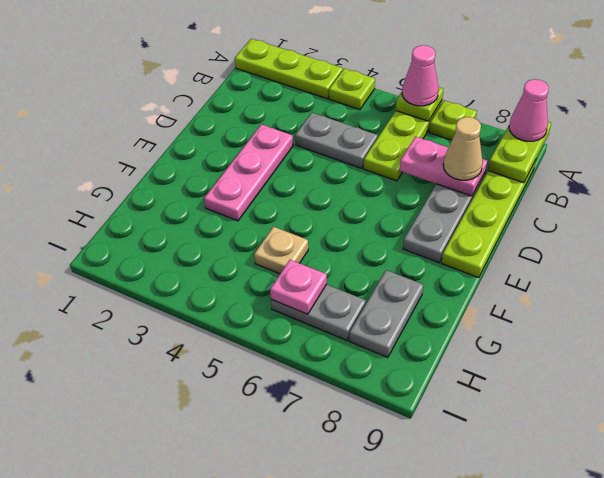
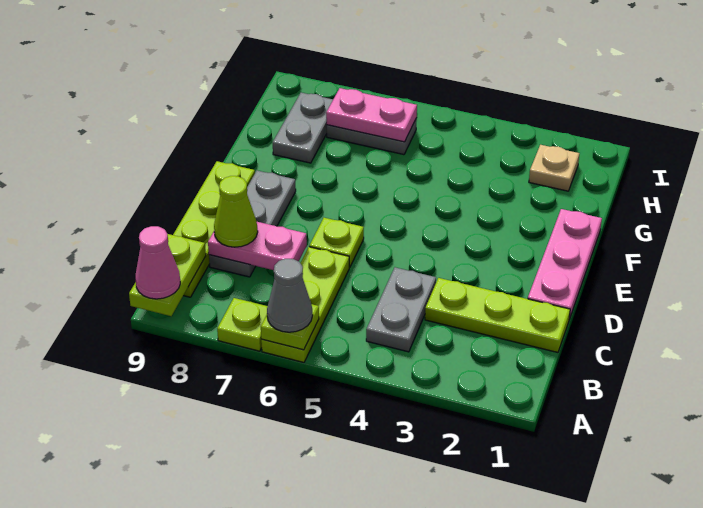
lime plate A1:A3 level 1 -> lime plate C1:C3 level 1
lime plate A4 level 1 -> lime plate D6 level 1
pink cone A6 level 3 -> grey cone A6 level 3
grey plate C4:C5 level 1 -> grey plate B4:C4 level 1
tan cone C8 level 3 -> lime cone C8 level 3
pink plate D3:F3 level 1 -> pink plate D1:F1 level 1
tan plate G5 level 1 -> tan plate H2 level 1
pink plate H6 level 2 -> pink plate H6:H7 level 2

